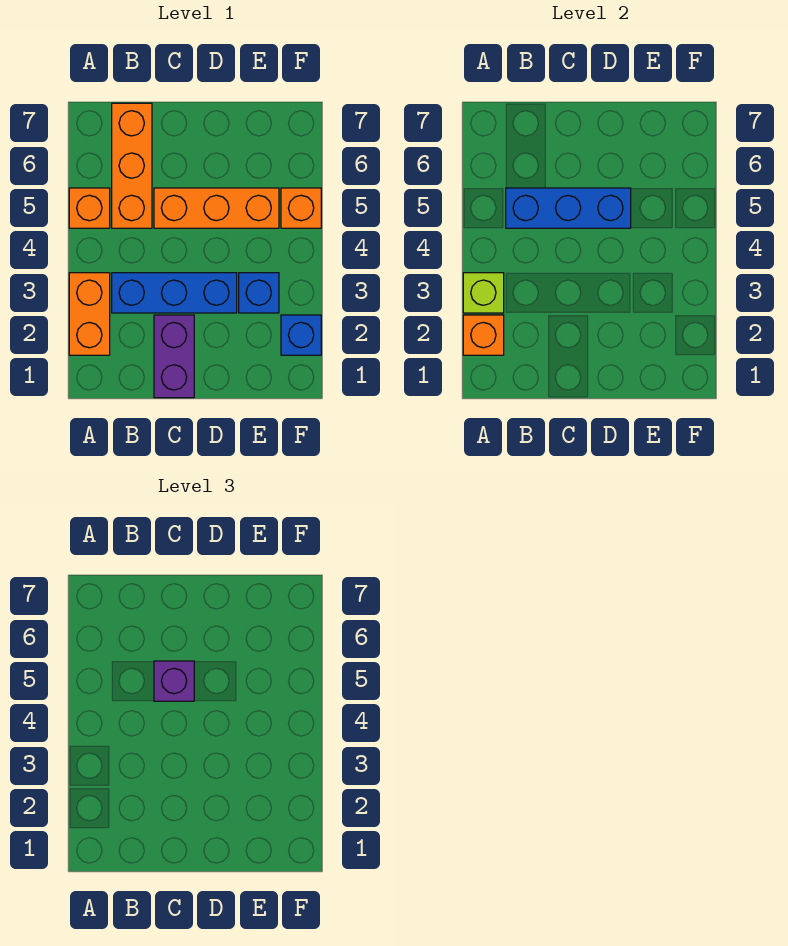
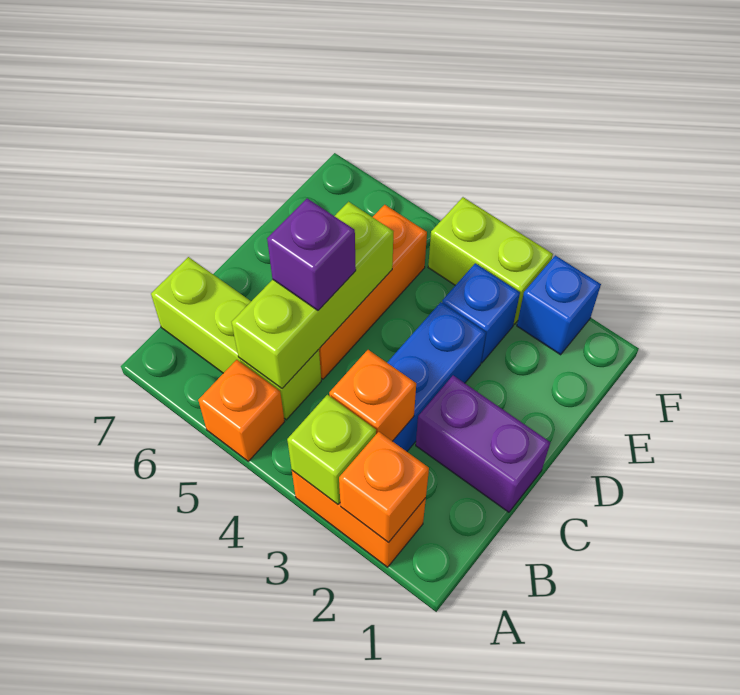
orange brick B5:B7 level 1 -> lime brick B5:B7 level 1
blue brick B5:D5 level 2 -> lime brick B5:D5 level 2
none -> lime brick F3:F4 level 1
orange brick F5 level 1 -> orange brick B3 level 2

